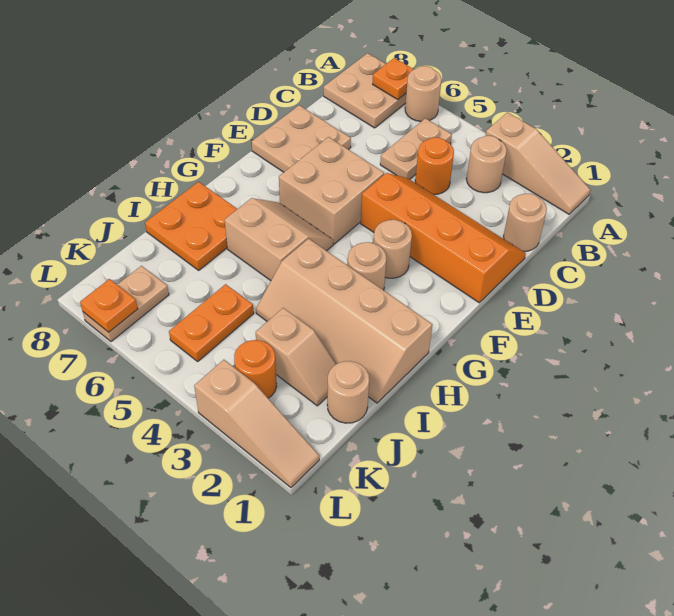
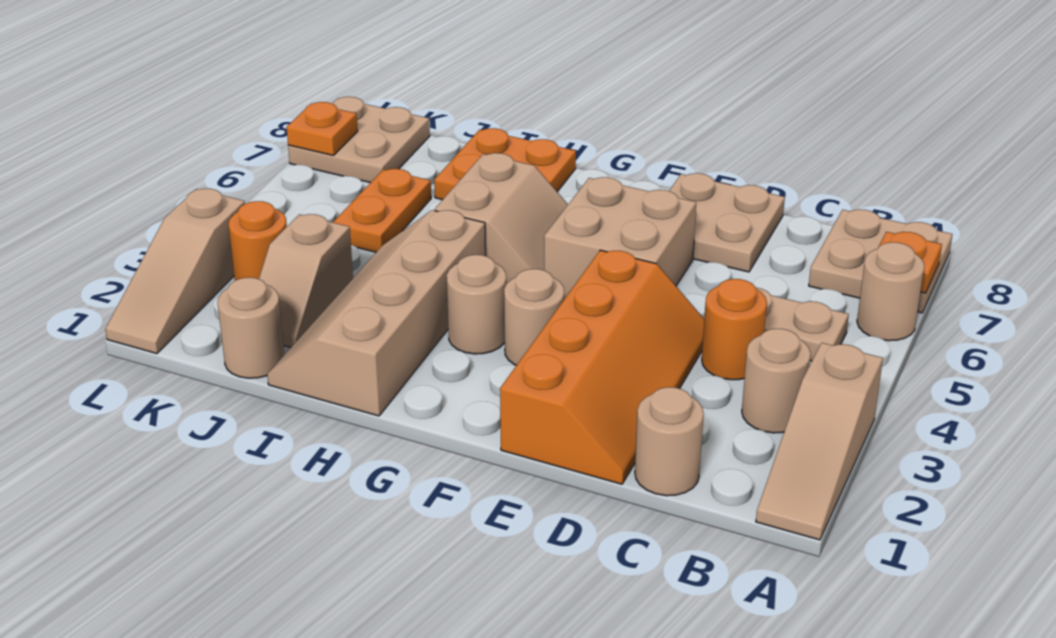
orange plate J5:K5 level 1 -> orange plate J5:J6 level 1
tan plate K7:L7 level 1 -> tan plate K7:L8 level 1

